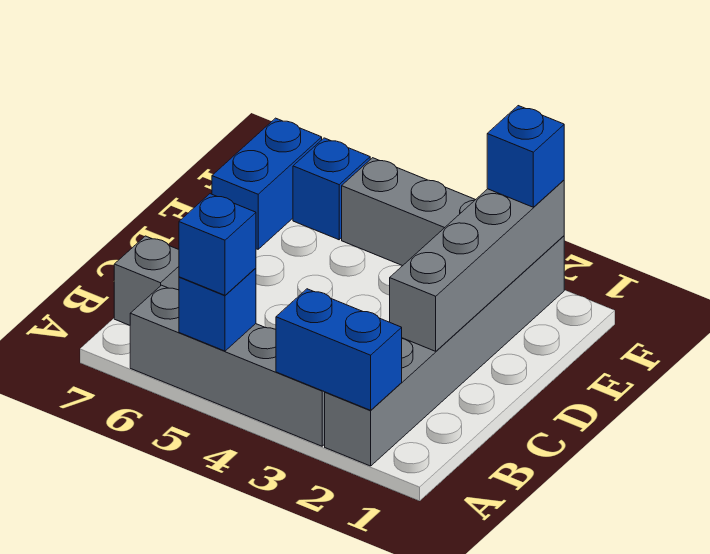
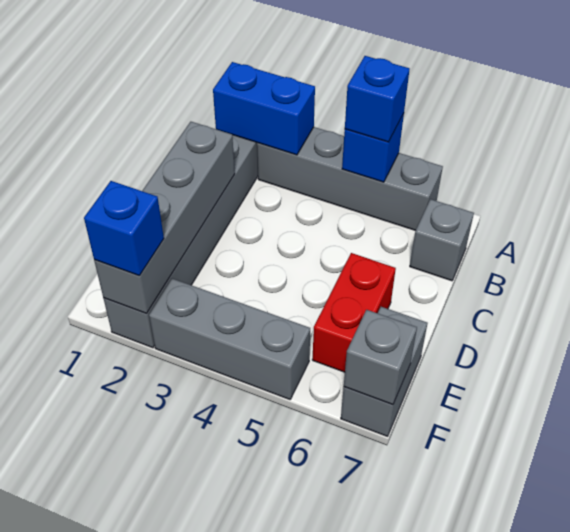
none -> red brick D6:E6 level 1
blue brick E7:F7 level 1 -> grey brick E7:F7 level 1
blue brick F6 level 1 -> none
none -> grey brick F7 level 2

